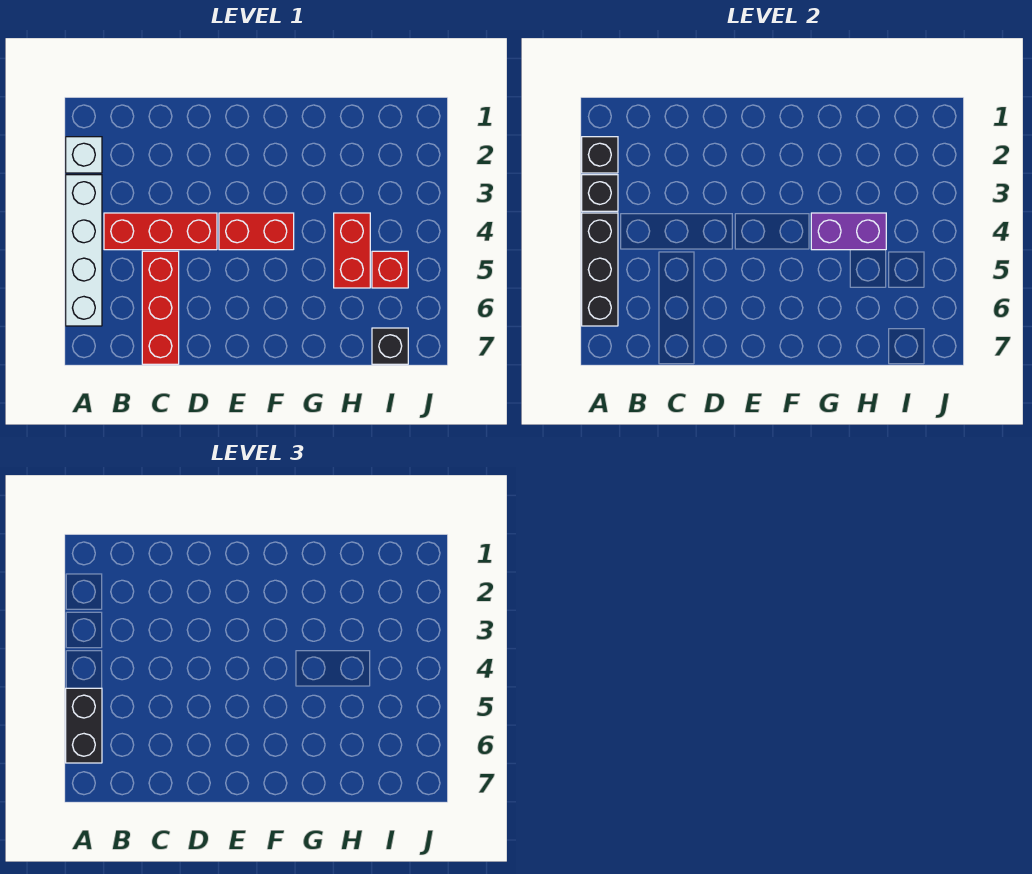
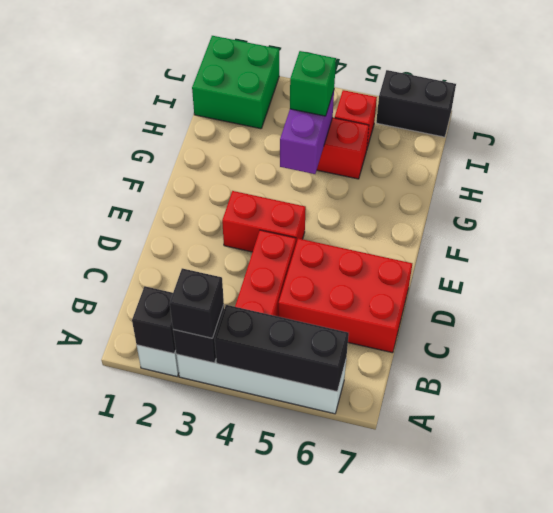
black brick A5:A6 level 3 -> black brick J6:J7 level 1
red brick C5:C7 level 1 -> red brick C5:D7 level 1
red brick E4:F4 level 1 -> red brick E3:E4 level 1
none -> green brick H4 level 3
none -> green brick I1:J2 level 1
black brick I7 level 1 -> black brick A3 level 3

